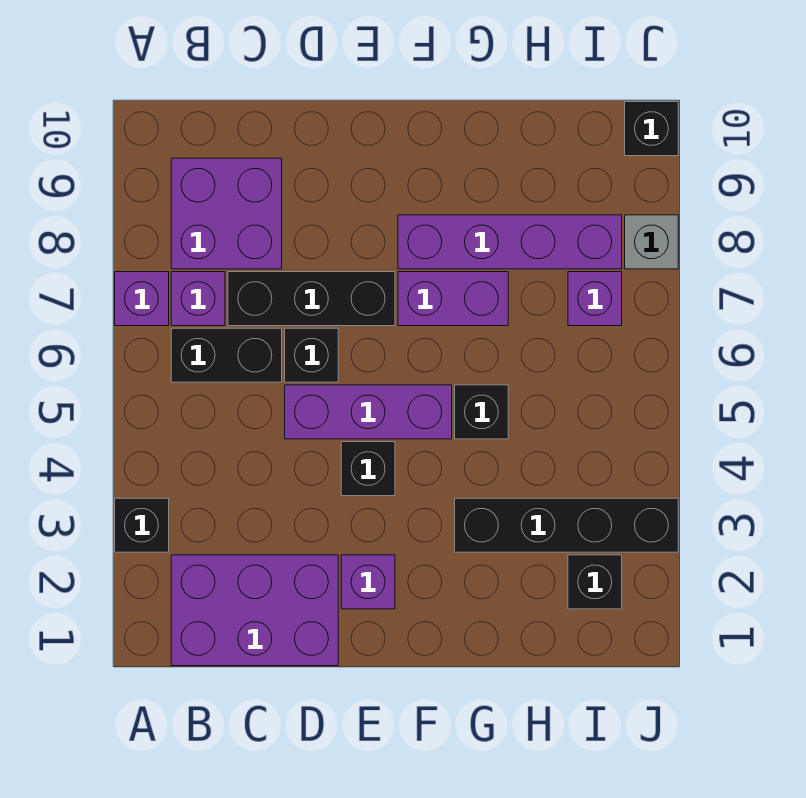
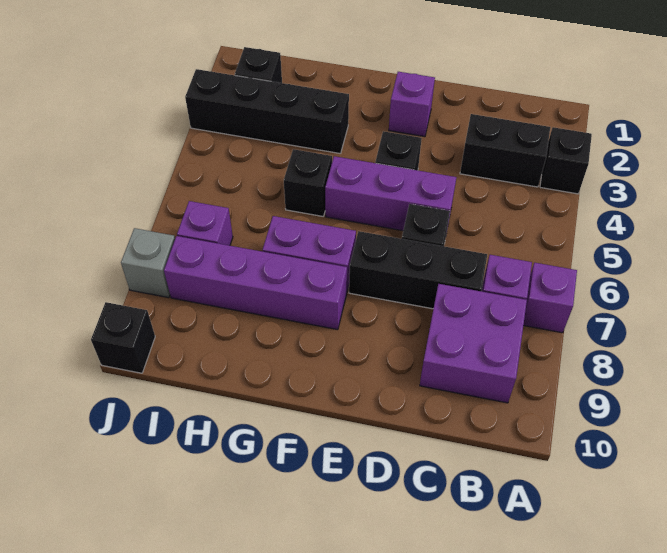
purple brick B1:D2 level 1 -> none
black brick B6:C6 level 1 -> black brick B3:C3 level 1

